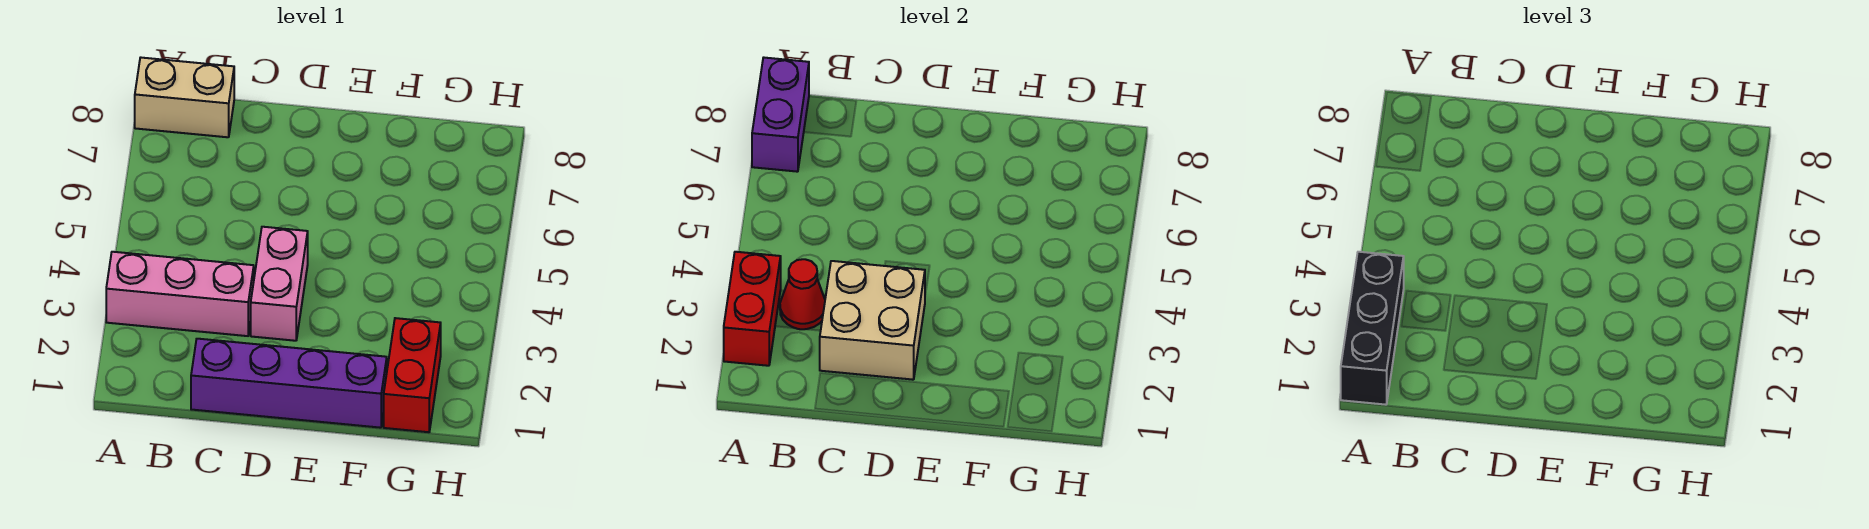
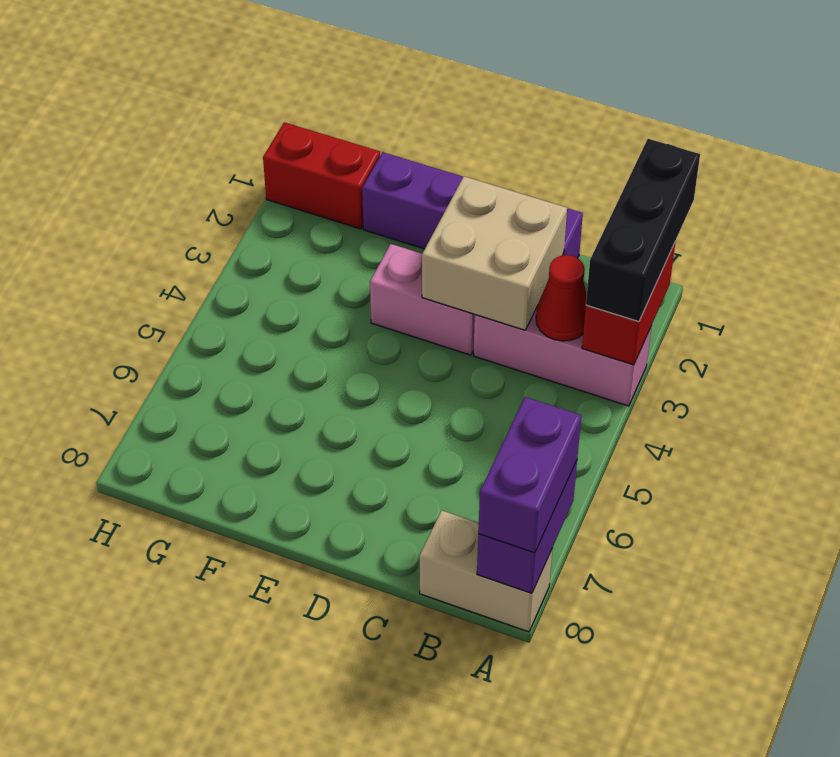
none -> purple brick A7:A8 level 3
pink brick D3:D4 level 1 -> pink brick D3:E3 level 1
red brick G1:G2 level 1 -> red brick G1:H1 level 1

